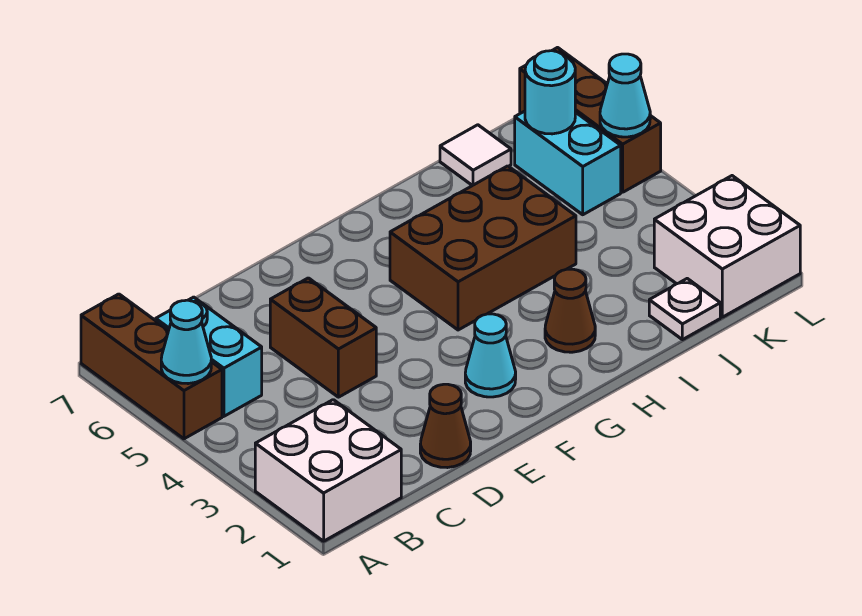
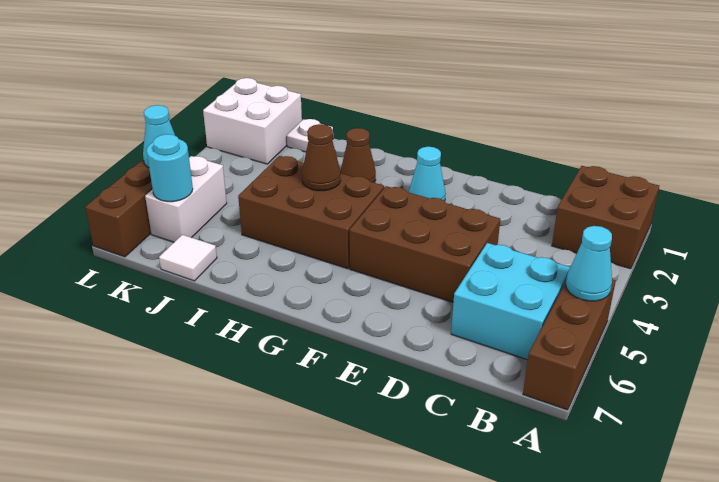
white brick A1:B2 level 1 -> brown brick A1:B2 level 1
cyan brick B5:B6 level 1 -> cyan brick B5:C6 level 1
brown cone D1 level 1 -> brown cone H4 level 2
brown brick D4:D5 level 1 -> brown brick D4:F5 level 1
cyan brick K5:K6 level 1 -> white brick K5:K6 level 1

